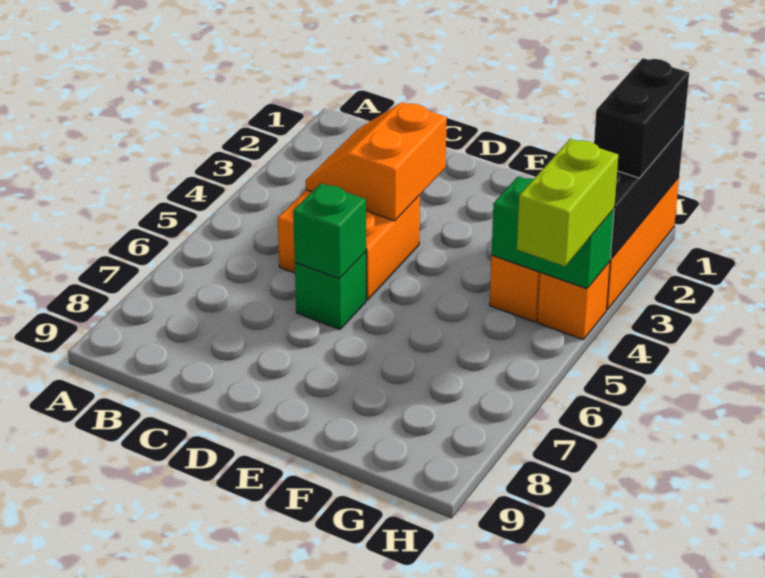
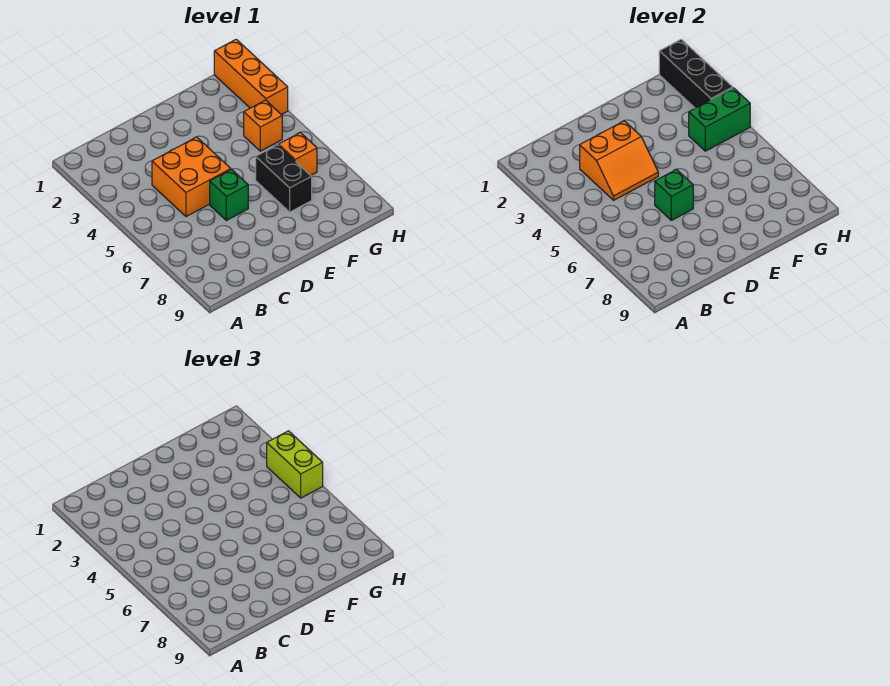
orange slope C3:D4 level 2 top D -> orange slope C3:D4 level 2 top 3
black brick H1:H2 level 3 -> black brick F6:F7 level 1
orange brick H4 level 1 -> orange brick G6 level 1

